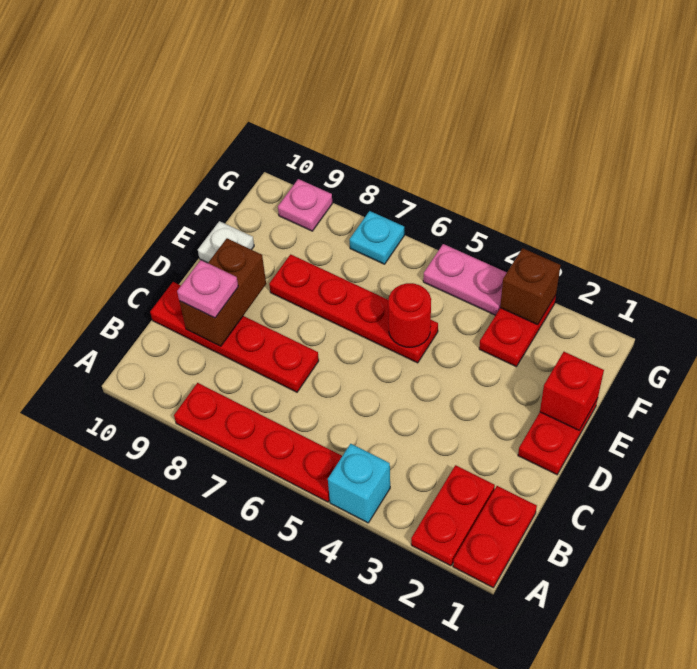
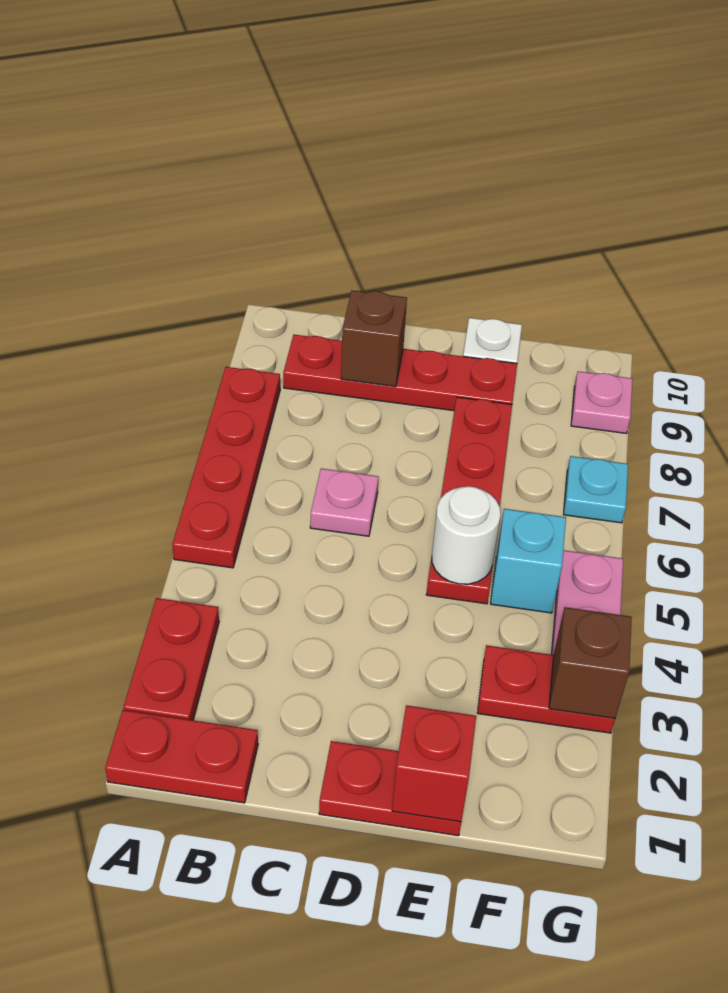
red plate A2:B2 level 1 -> red plate A2:A3 level 1
cyan brick A4 level 1 -> cyan brick F5 level 1
red plate C7:C10 level 1 -> red plate B9:E9 level 1
brown brick C9:D9 level 2 -> brown brick C9 level 2
pink plate C9 level 3 -> pink plate C6 level 1
red round brick E5 level 2 -> white round brick E5 level 2

